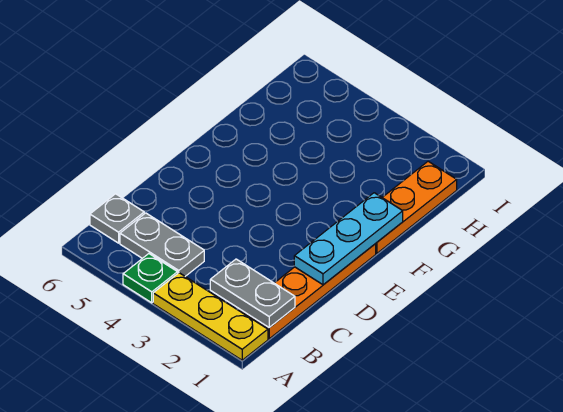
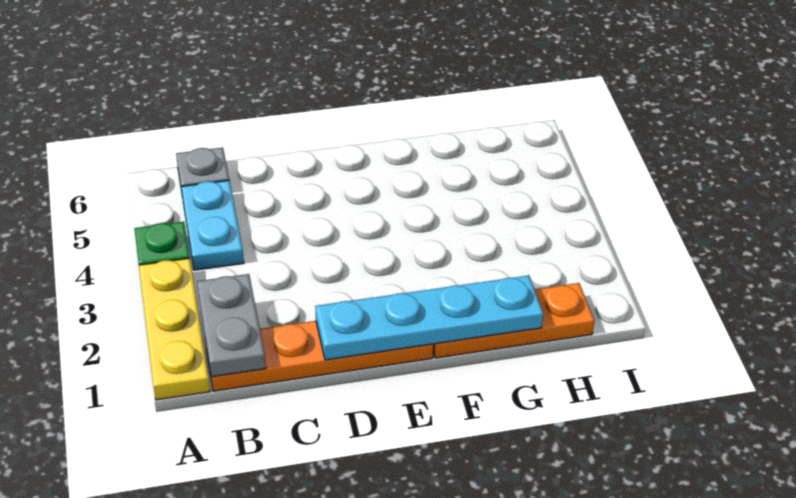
grey plate B4:B5 level 1 -> cyan plate B4:B5 level 1
cyan plate D1:F1 level 2 -> cyan plate D1:G1 level 2

